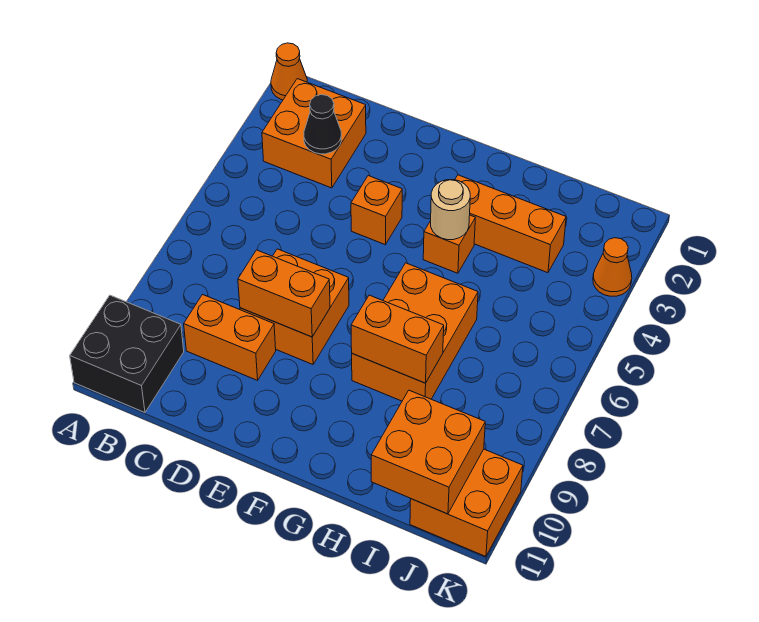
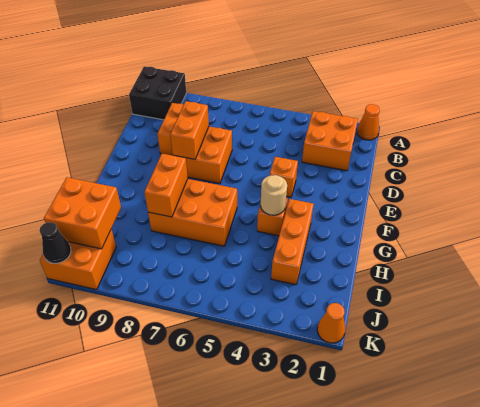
black cone C3 level 2 -> black cone K11 level 2
orange cone K3 level 1 -> orange cone K1 level 1

